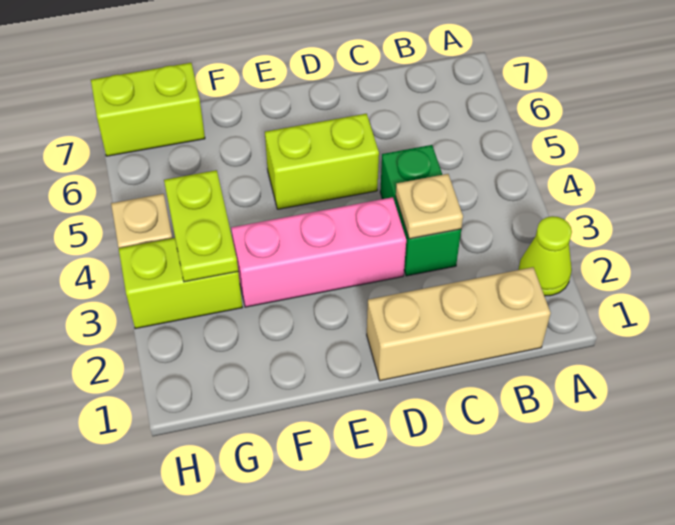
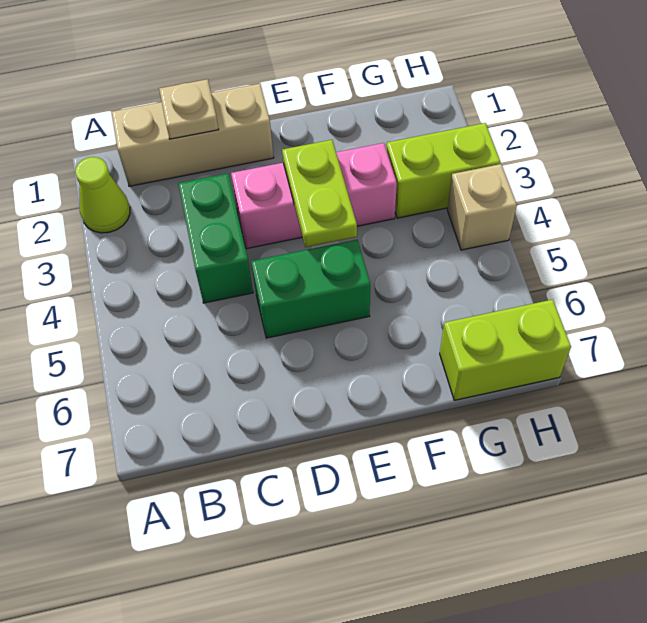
tan plate C3 level 2 -> tan plate C1 level 2
lime brick D5:E5 level 1 -> green brick D5:E5 level 1
lime plate G3:G4 level 2 -> lime plate E3:E4 level 2

